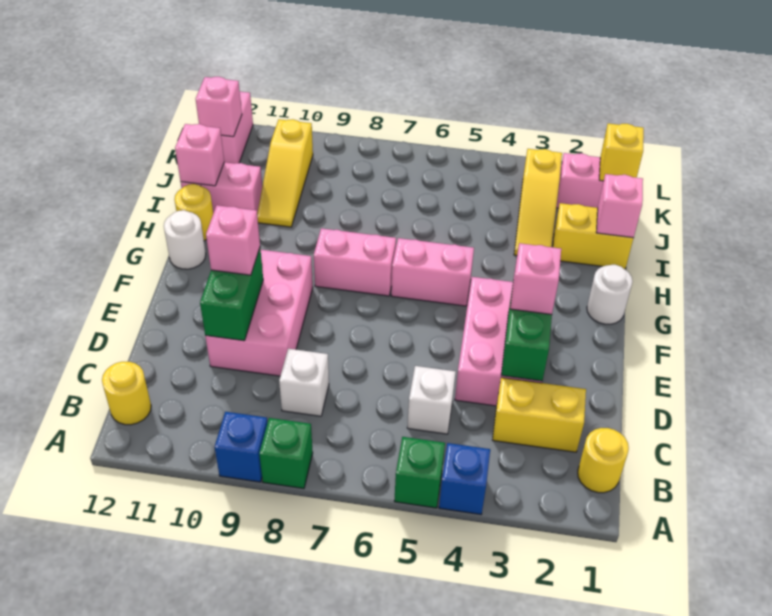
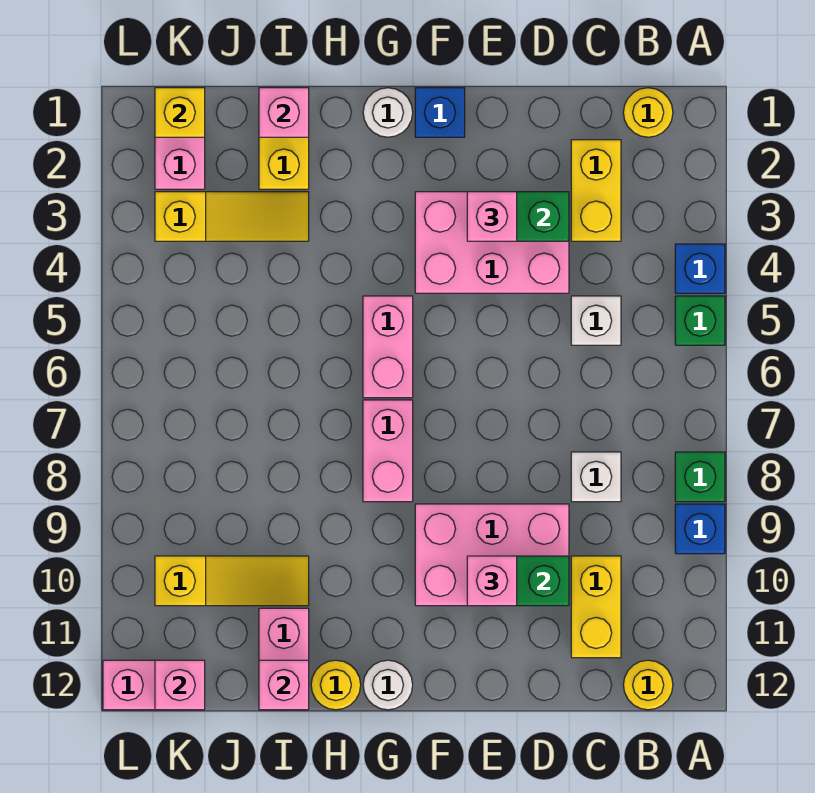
none -> yellow brick C10:C11 level 1
none -> blue brick F1 level 1

